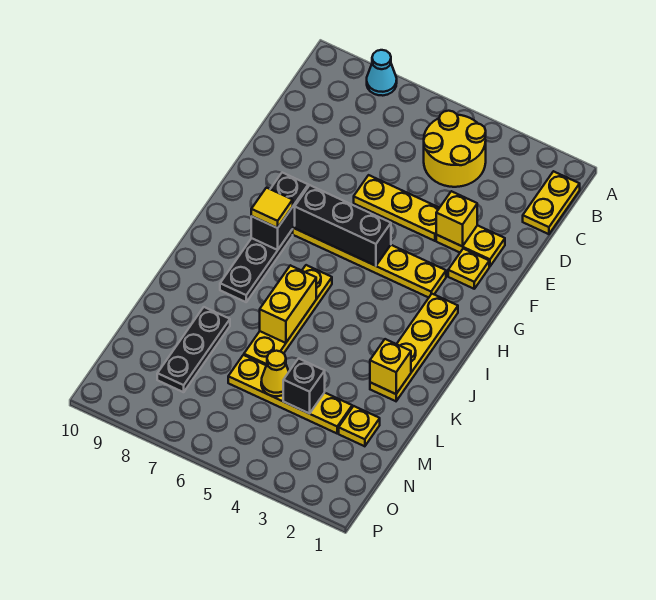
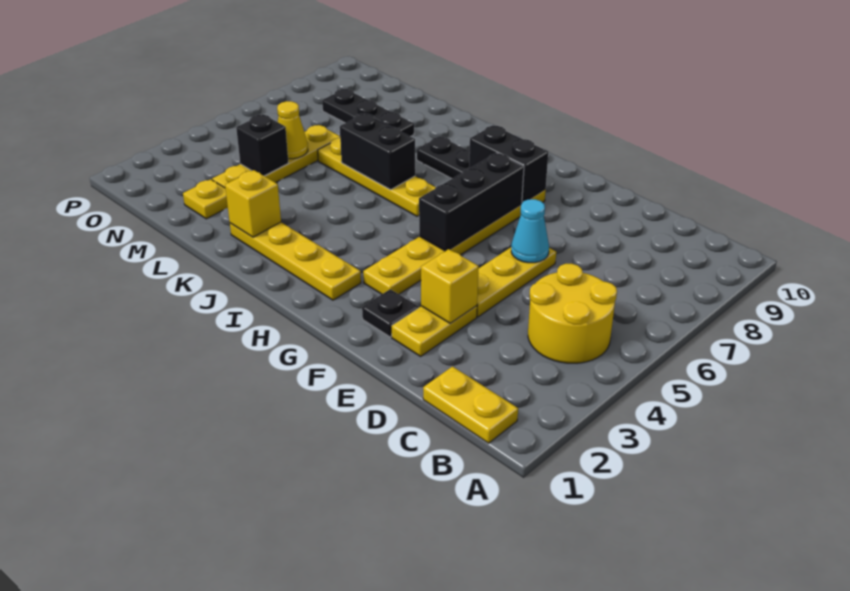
cyan cone A8 level 1 -> cyan cone E6 level 2
yellow plate F2 level 1 -> black plate F2 level 1
yellow tile H8 level 3 -> none
yellow brick J6:K6 level 2 -> black brick J6:K6 level 2

